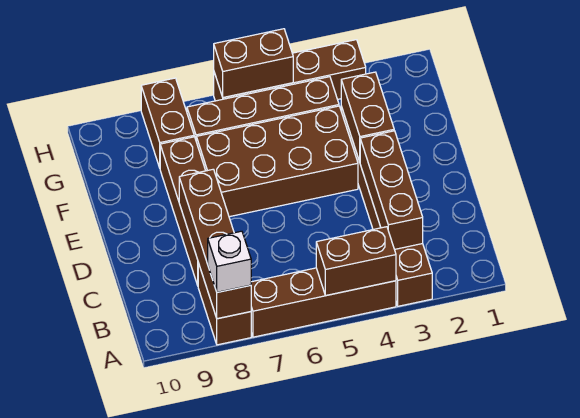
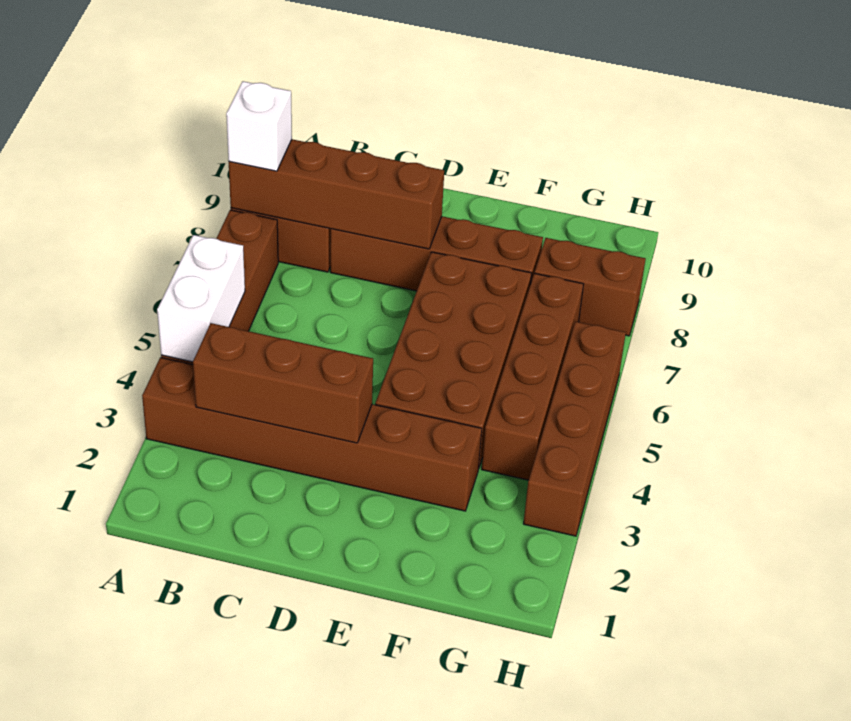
brown brick A4:A5 level 2 -> white brick A4:A5 level 2
brown brick E3:F3 level 2 -> none
brown brick H5:H6 level 2 -> none

